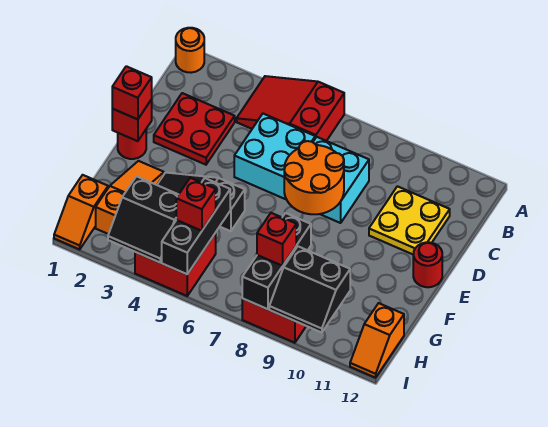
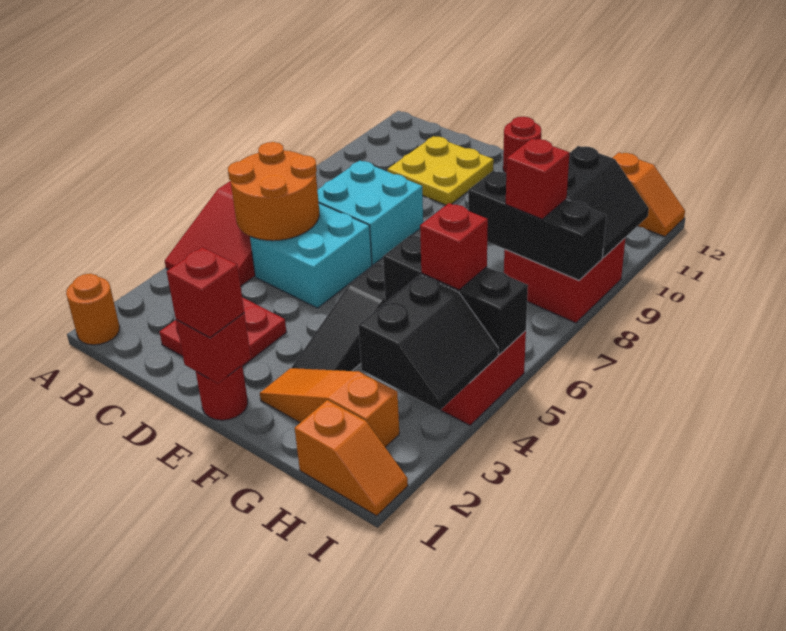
orange round brick D7:E8 level 2 -> orange round brick B5:C6 level 2

